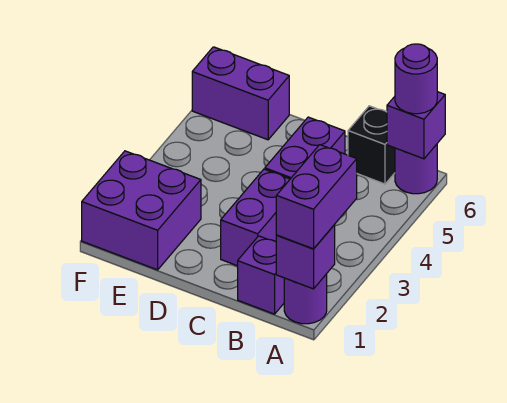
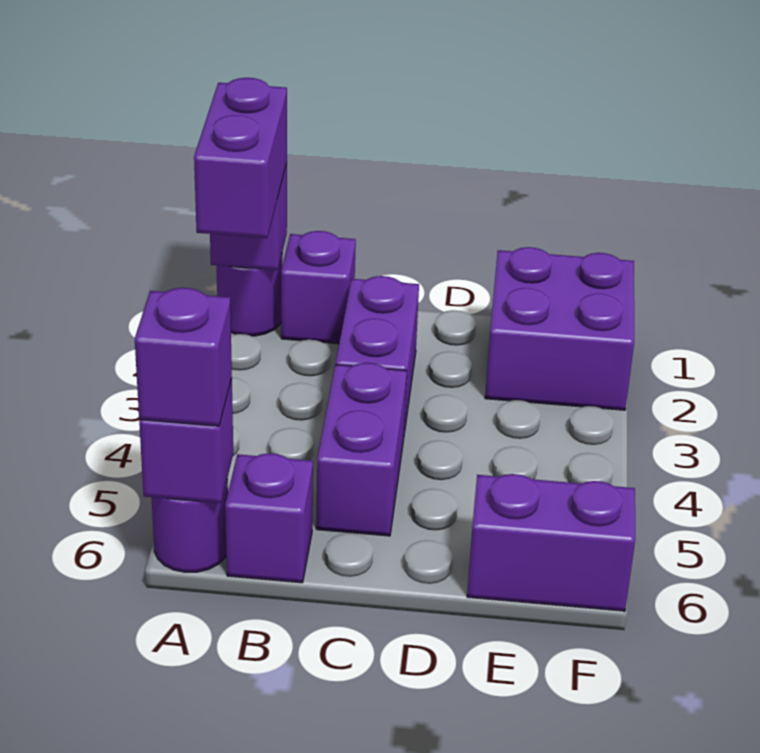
purple round brick A6 level 3 -> purple brick A6 level 3
black brick B6 level 1 -> purple brick B6 level 1

